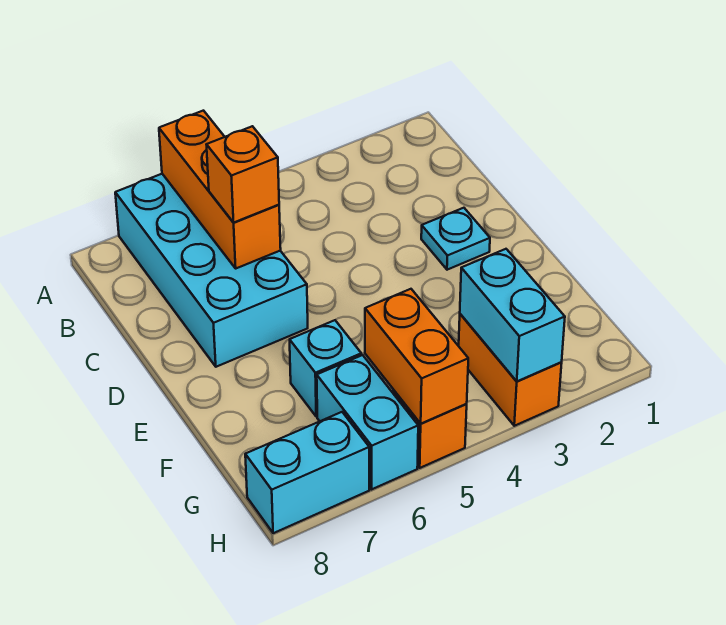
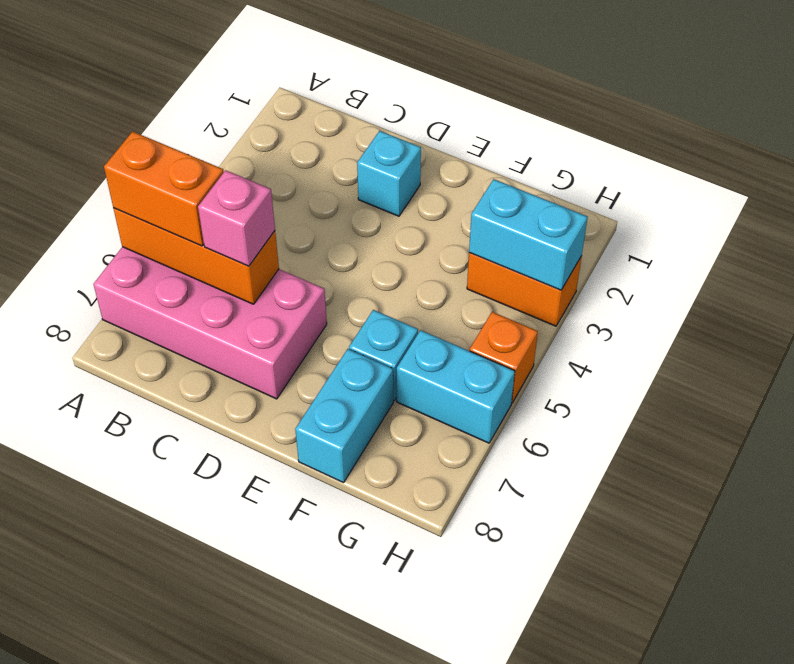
cyan brick A6:D7 level 1 -> pink brick A6:D7 level 1
orange brick C6 level 3 -> pink brick C6 level 3
cyan plate D2 level 1 -> cyan brick D2 level 1
orange brick G5:H5 level 2 -> orange brick A6:B6 level 3
cyan brick H7:H8 level 1 -> cyan brick F7:F8 level 1

